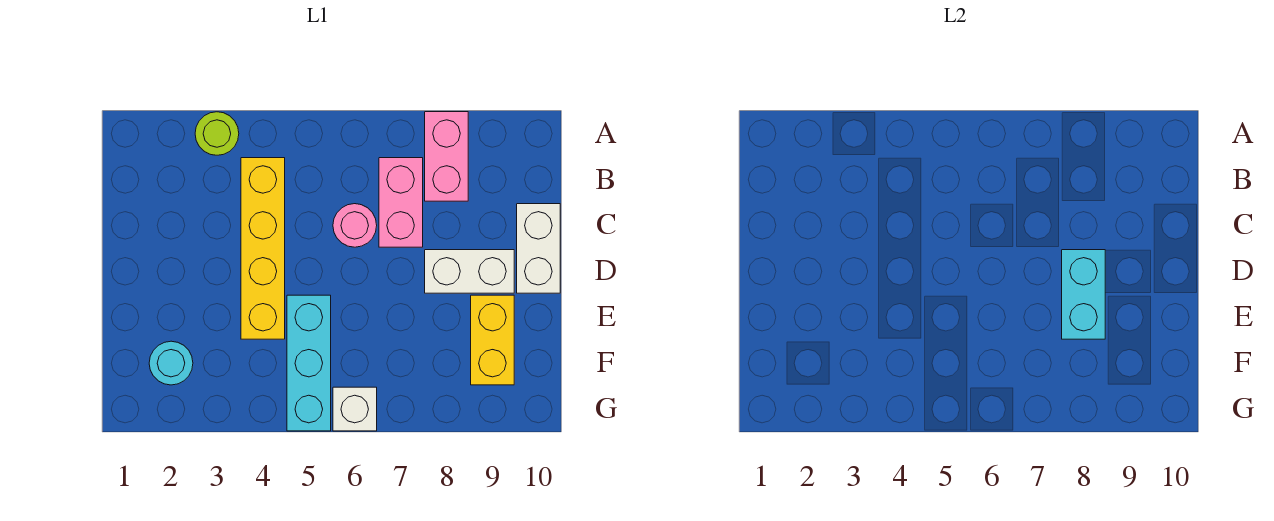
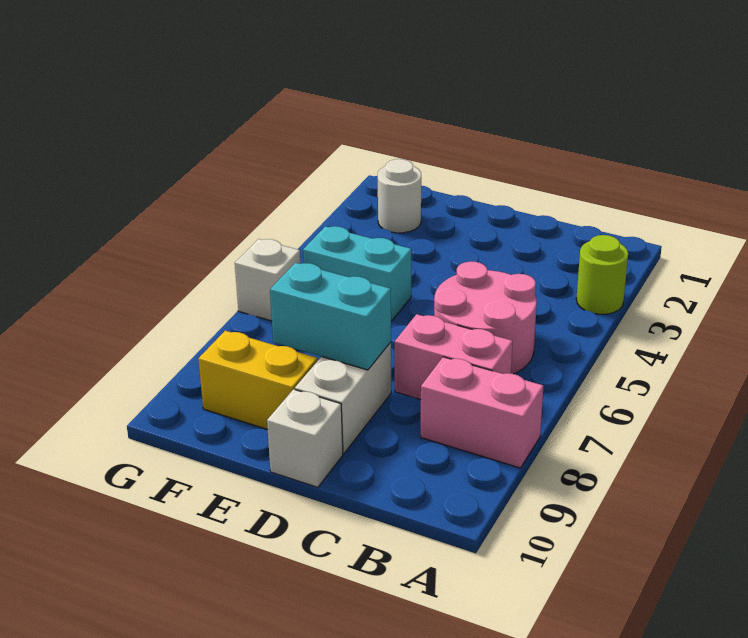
yellow brick B4:E4 level 1 -> none
pink round brick C6 level 1 -> pink round brick B5:C6 level 1
white brick C10:D10 level 1 -> white brick D10 level 1
cyan brick E5:G5 level 1 -> cyan brick E5:F5 level 1
cyan round brick F2 level 1 -> white round brick F2 level 1

